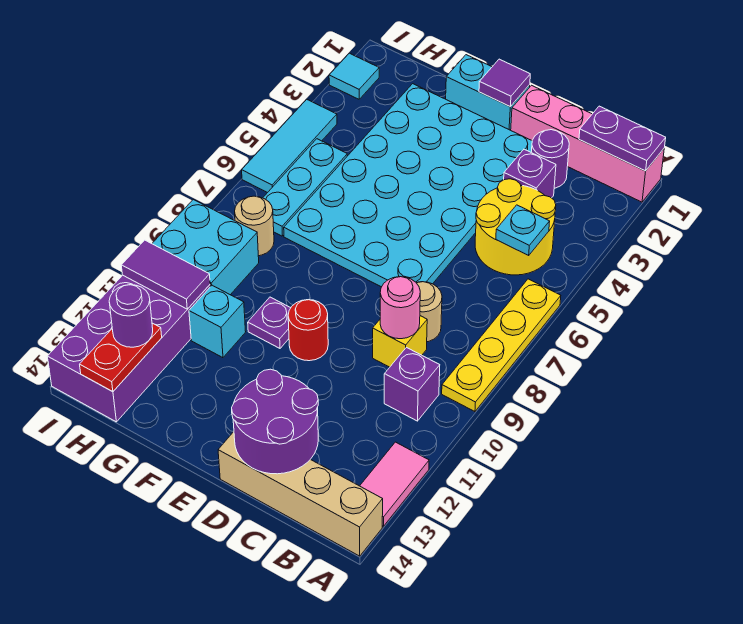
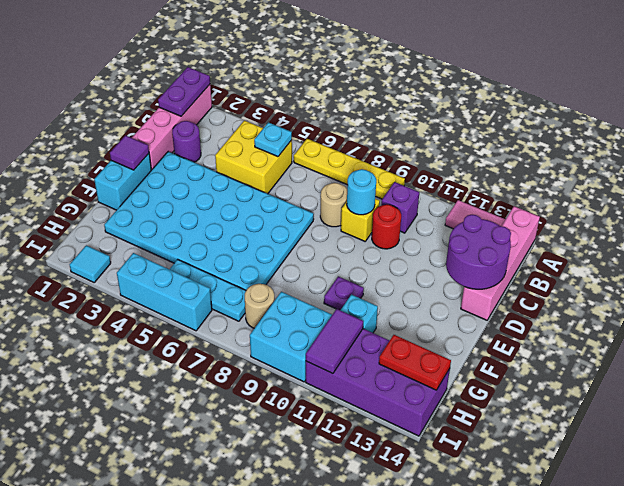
tan brick A14:D14 level 1 -> pink brick A14:D14 level 1
yellow round brick B4:C5 level 1 -> yellow brick B4:C5 level 1
purple brick C3 level 1 -> none
pink round brick C9 level 2 -> cyan round brick C9 level 2
red round brick E10 level 1 -> red round brick C10 level 1
purple round brick H13 level 3 -> none
cyan tile I4:I6 level 1 -> cyan brick I4:I6 level 1

